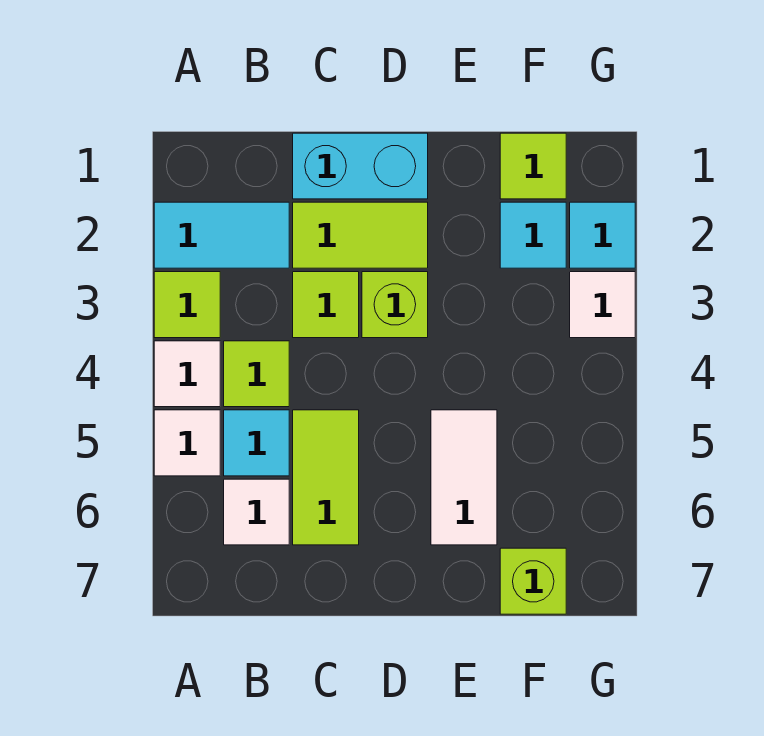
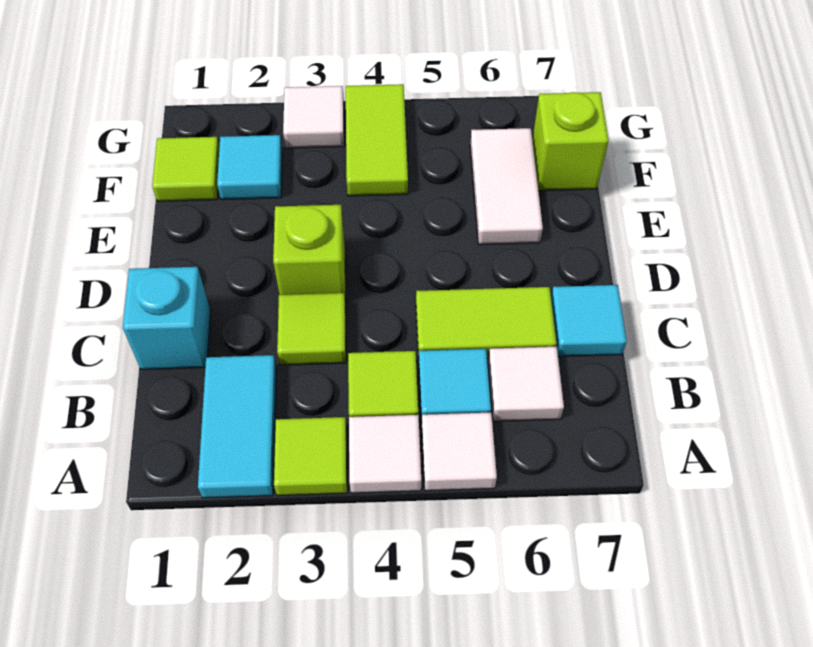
cyan brick C1:D1 level 1 -> cyan brick C1 level 1
lime tile C2:D2 level 1 -> lime tile F4:G4 level 1
white tile E5:E6 level 1 -> white tile E6:F6 level 1
cyan tile G2 level 1 -> cyan tile C7 level 1

